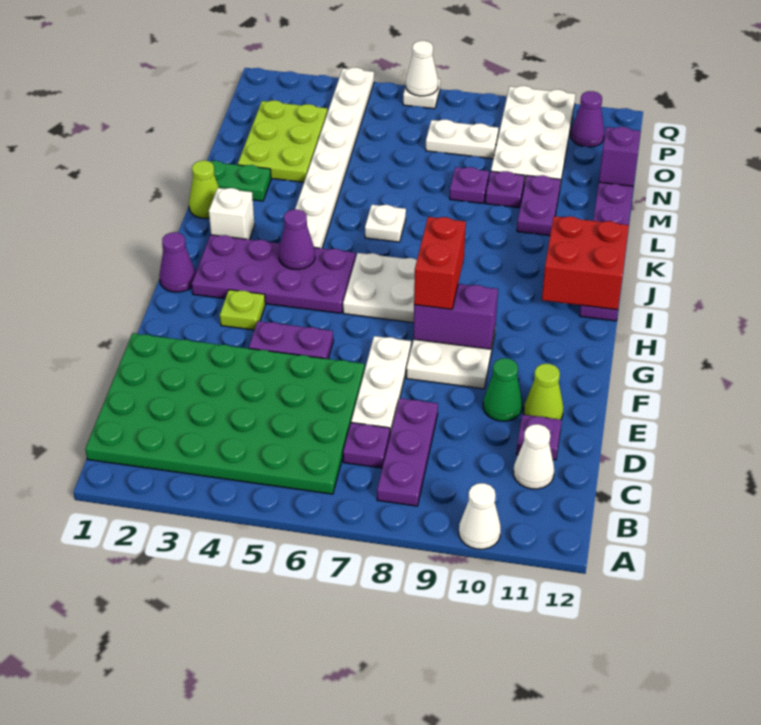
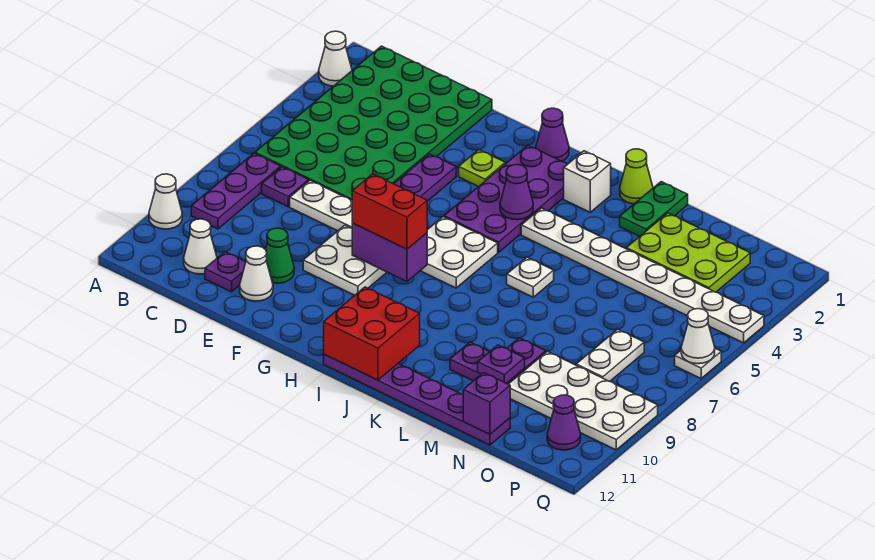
none -> white cone A2 level 1
purple plate B8:D8 level 1 -> purple plate B7:B9 level 1
lime cone E11 level 1 -> white cone E11 level 1
purple brick G8:G9 level 2 -> purple brick G8:H8 level 2
purple plate M8 level 1 -> purple plate M10 level 2

